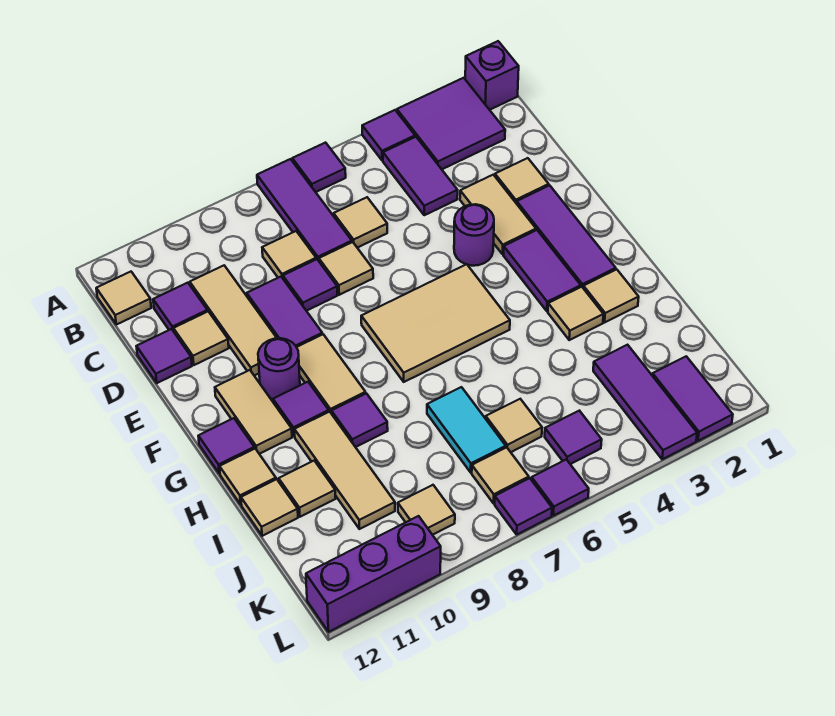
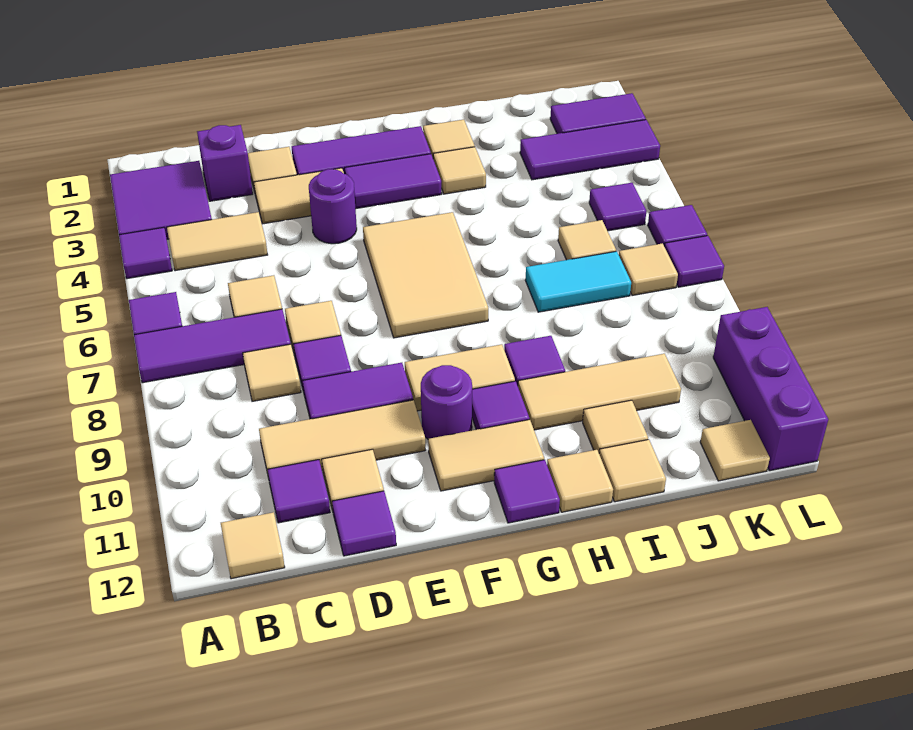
purple brick A1 level 1 -> purple brick C2 level 1
purple tile B4:C4 level 1 -> tan tile B4:C4 level 1
tan tile K9 level 1 -> tan tile K12 level 1

